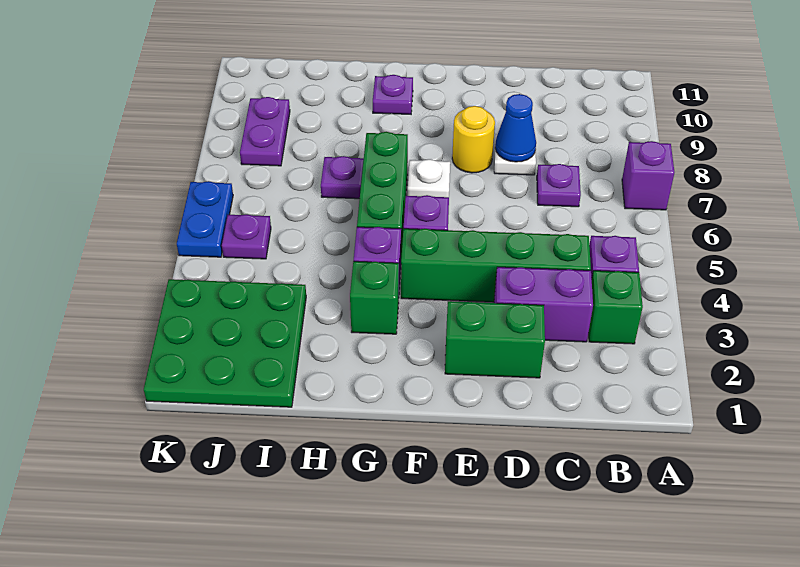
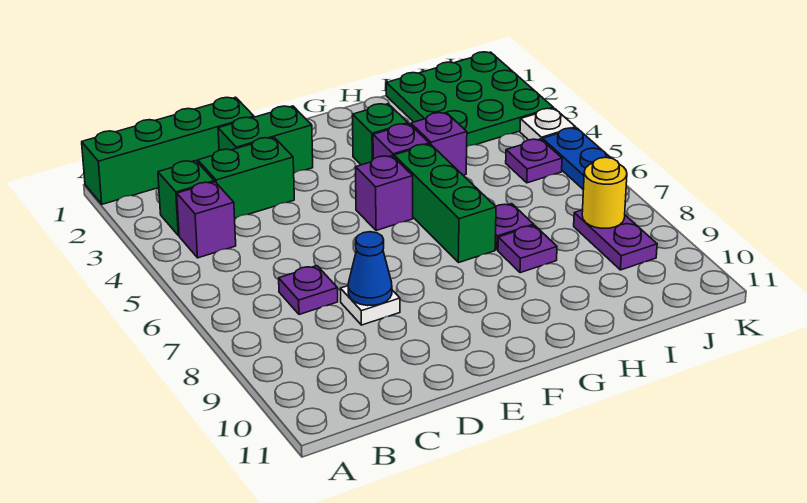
purple brick A7 level 1 -> purple brick H4 level 1
purple brick C3:D3 level 1 -> green brick C3:D3 level 1
green brick C4:F4 level 1 -> green brick A1:D1 level 1
yellow round brick E8 level 1 -> yellow round brick J8 level 2
white plate F7 level 1 -> white plate K4 level 1
purple plate G10 level 1 -> purple plate H8 level 1

